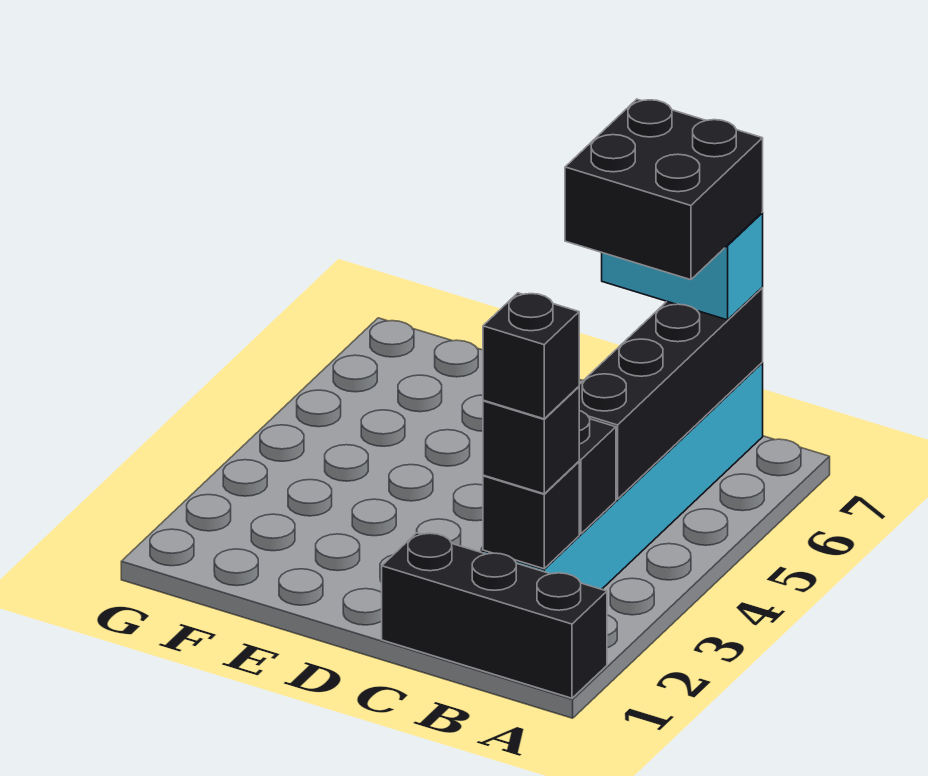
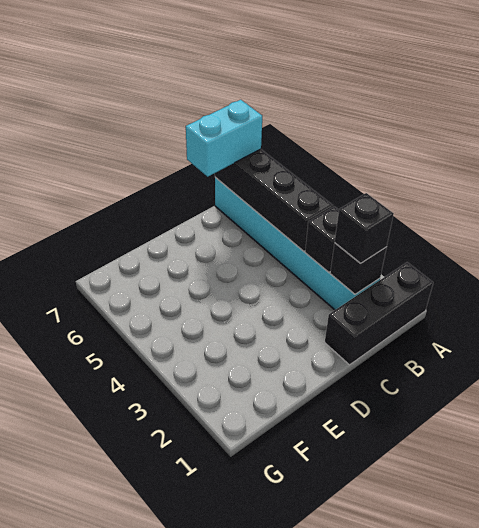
black brick B2 level 4 -> none
black brick B6:C7 level 4 -> none

